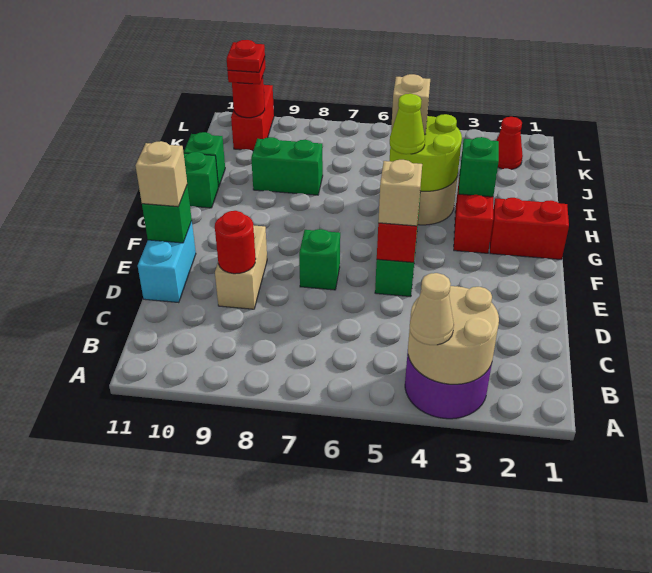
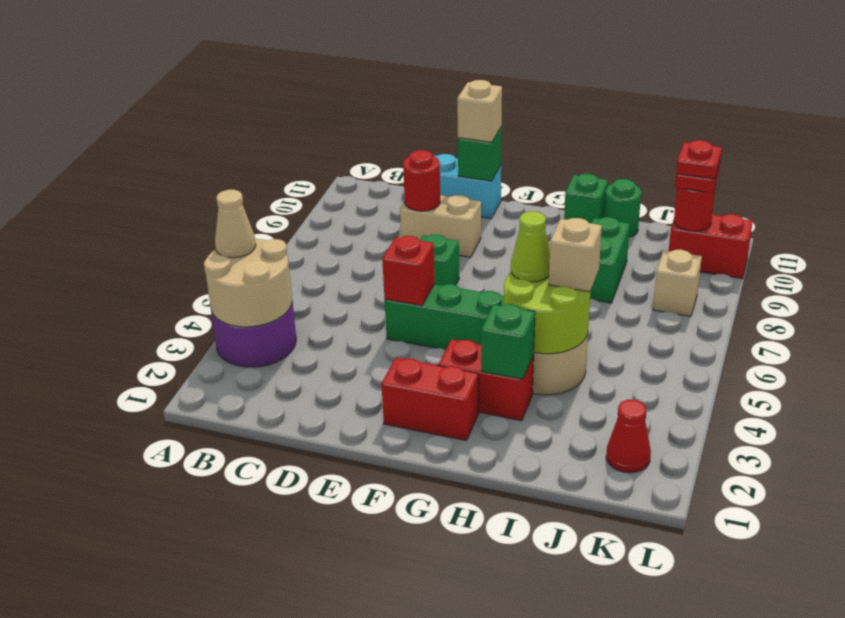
tan brick E5 level 3 -> tan brick K8 level 1
red brick G1:G2 level 1 -> red brick F2:G2 level 1
green brick I11 level 1 -> green round brick I11 level 1

